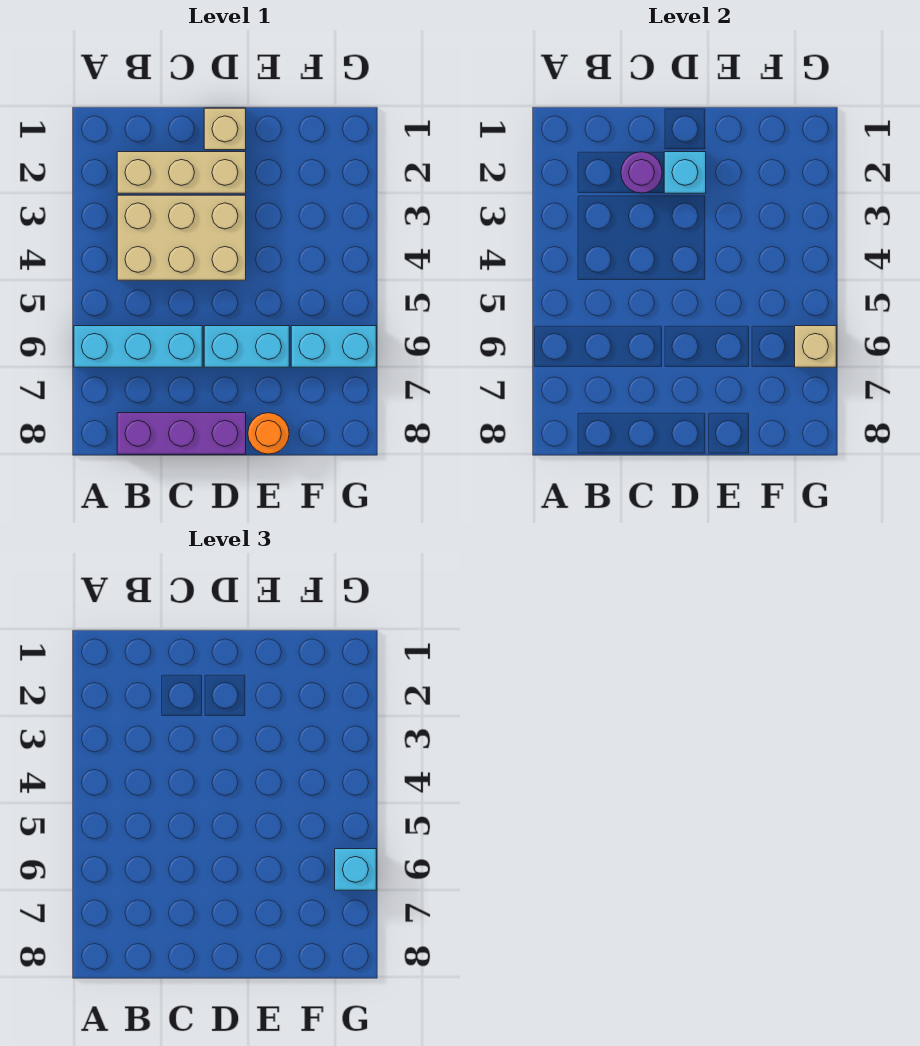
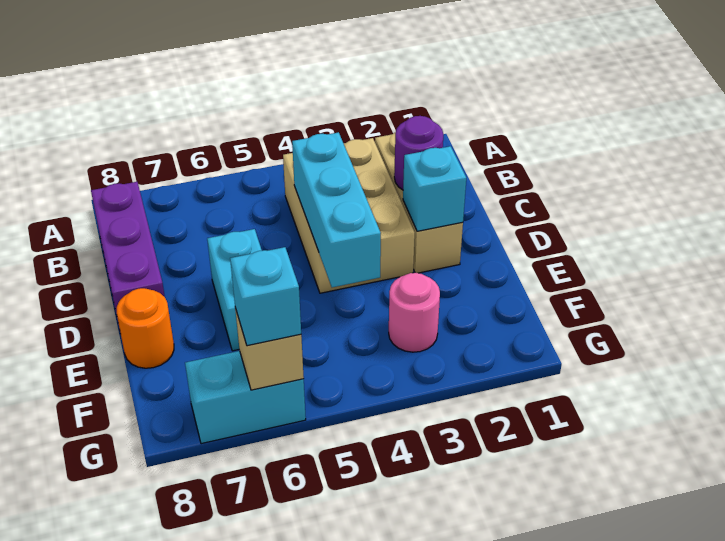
cyan brick A6:C6 level 1 -> cyan brick C4:E4 level 2
tan brick D1 level 1 -> none
none -> pink round brick F3 level 1
cyan brick F6:G6 level 1 -> cyan brick G6:G7 level 1

